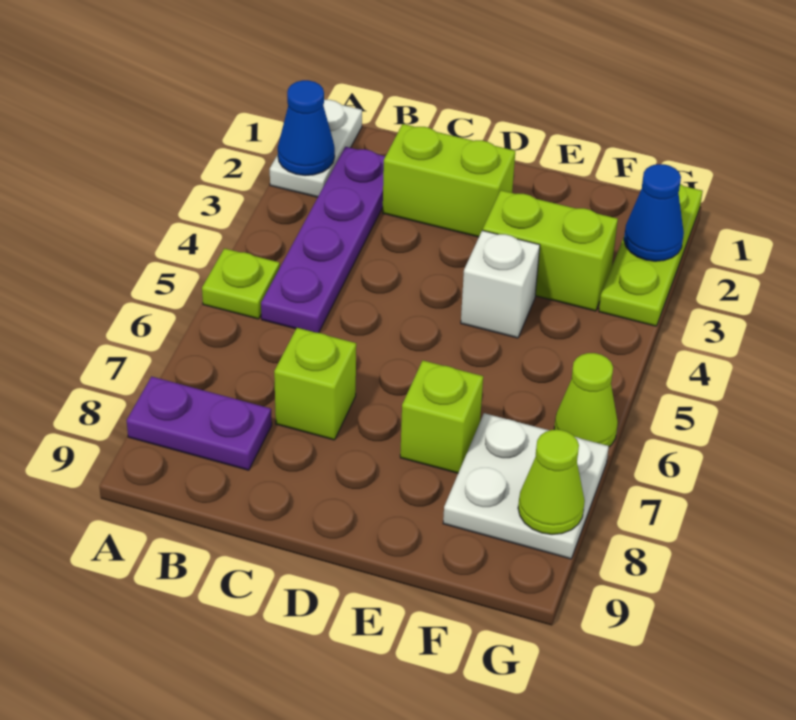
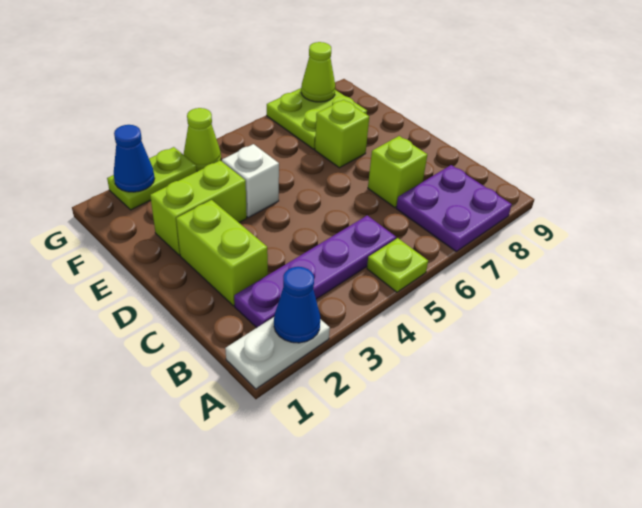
purple plate A8:B8 level 1 -> purple plate A7:B8 level 1
lime brick E3:F3 level 1 -> lime brick E2:E3 level 1
white plate F7:G8 level 1 -> lime plate F7:G8 level 1
lime plate G1:G3 level 1 -> lime plate G2:G3 level 1
lime cone G6 level 1 -> lime cone G4 level 1

